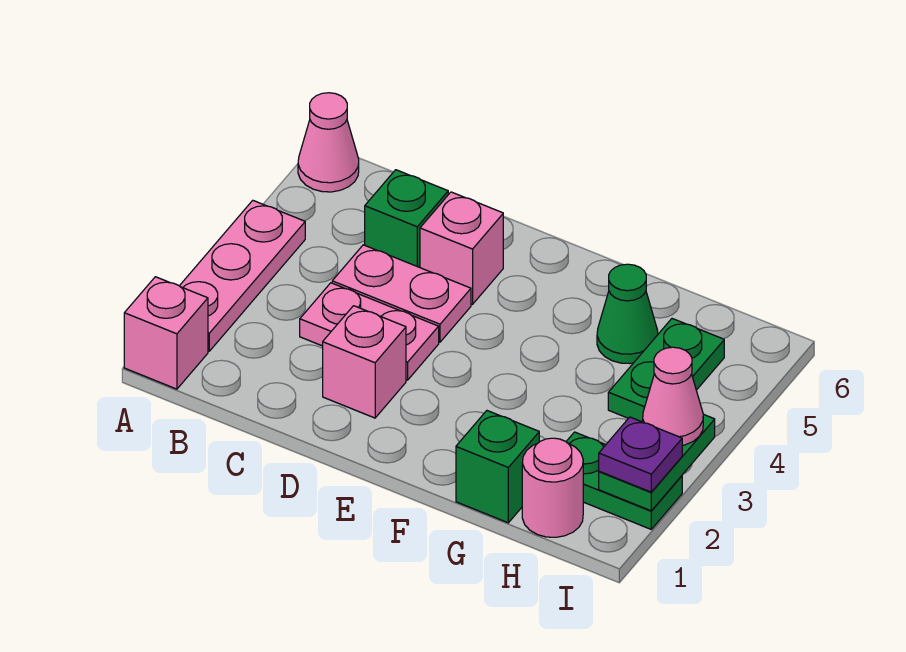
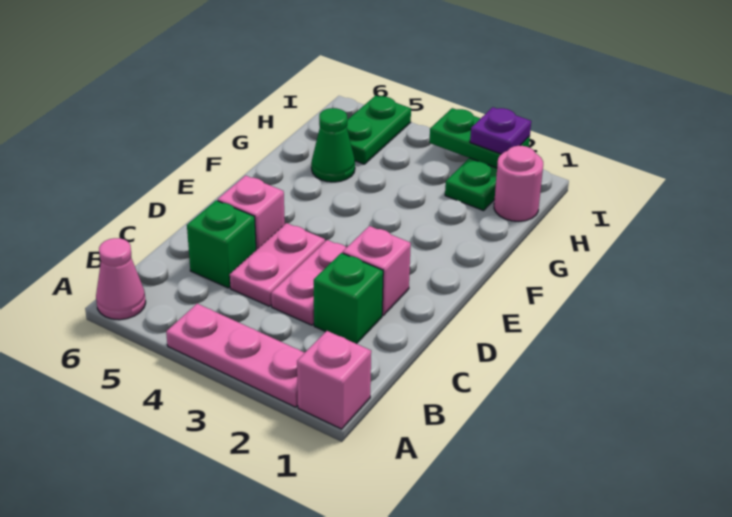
green brick G1 level 1 -> green brick C2 level 1
green plate H4:H5 level 1 -> green plate H5:I5 level 1
pink cone I3 level 3 -> none

